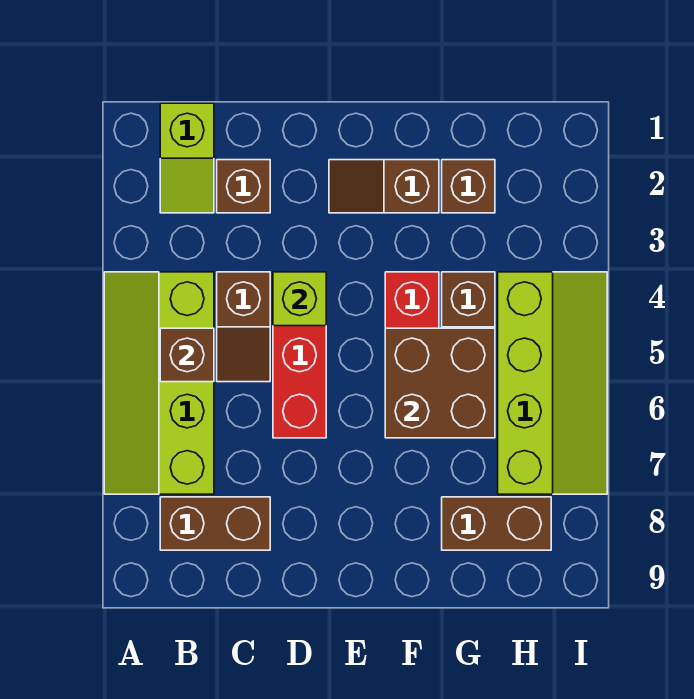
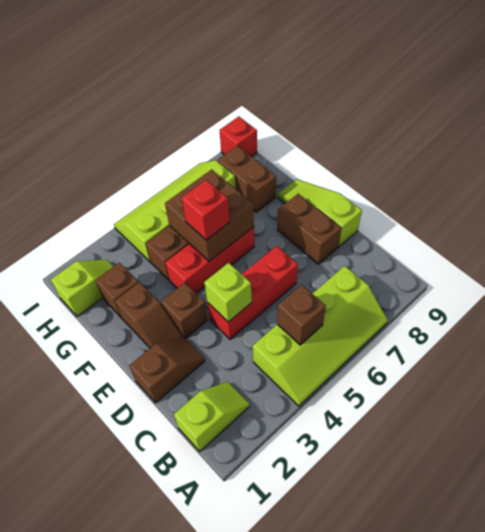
brown brick B8:C8 level 1 -> brown brick D8:E8 level 1
brown brick C2 level 1 -> brown brick E3 level 1
brown slope C4:C5 level 1 top 4 -> brown slope D1:D2 level 1 top 1
none -> lime slope D9:F9 level 1 top D
none -> red brick F5 level 3
none -> lime slope H1:H2 level 1 top 1
none -> red brick I9 level 1

